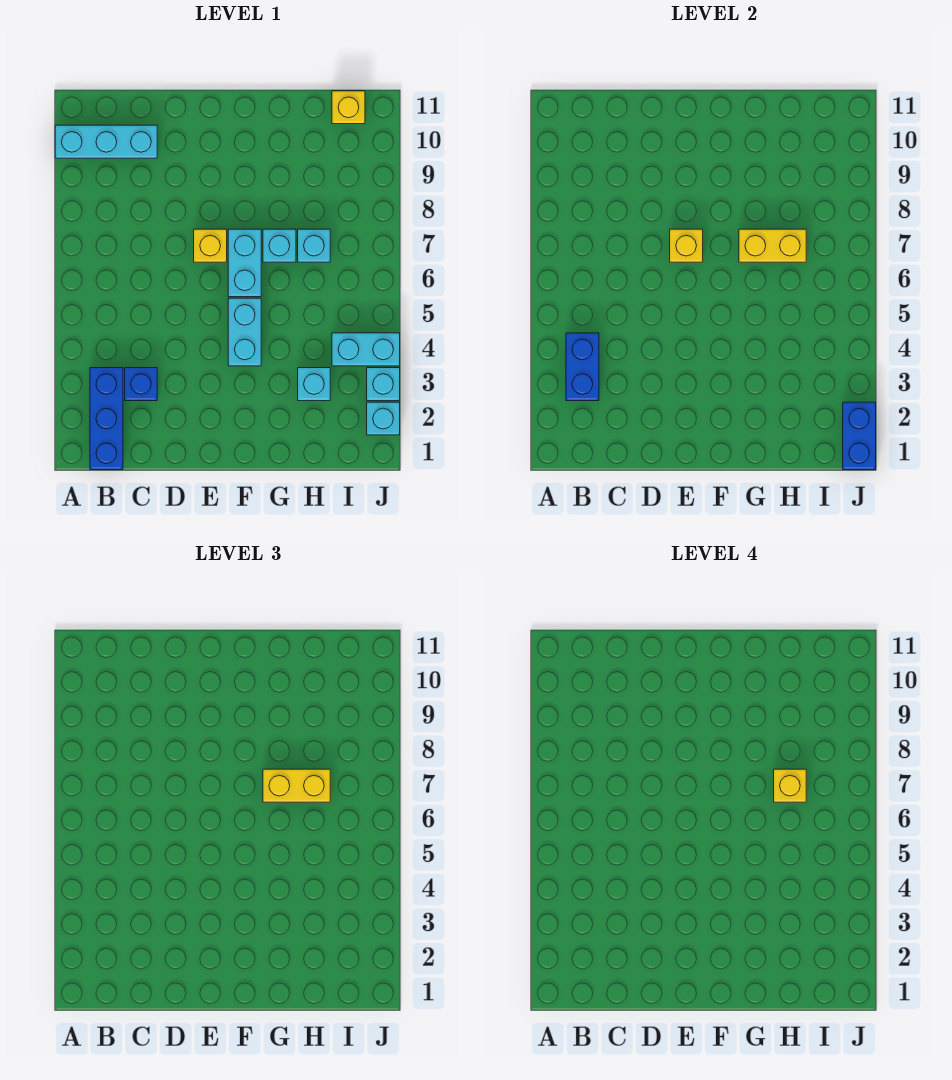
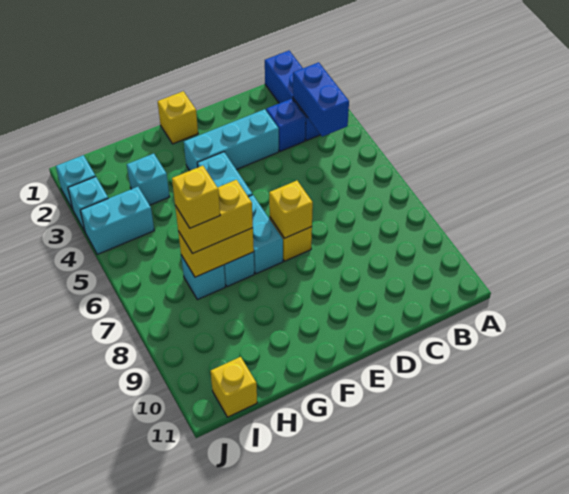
cyan brick A10:C10 level 1 -> cyan brick D3:F3 level 1
none -> yellow brick F1 level 1
blue brick J1:J2 level 2 -> none

